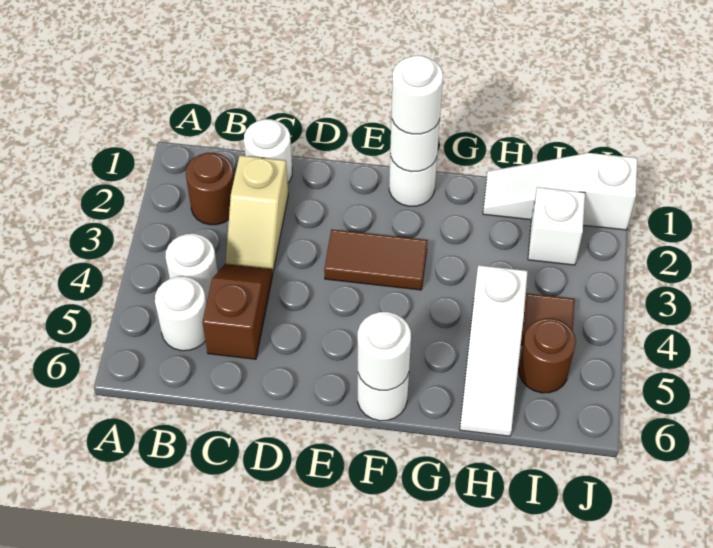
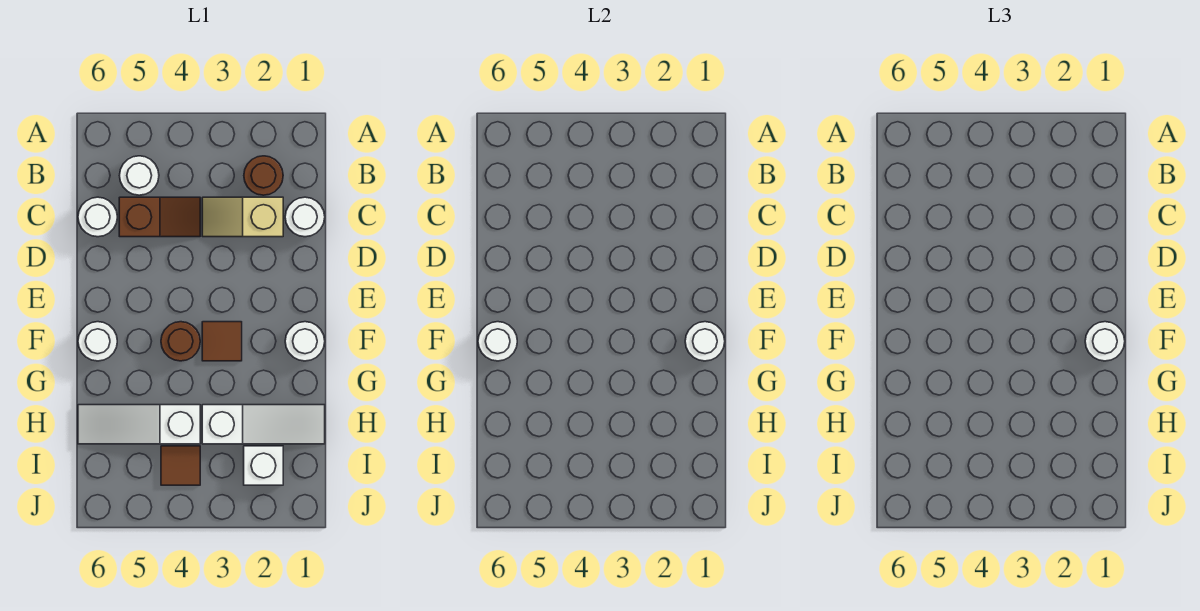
white round brick B4 level 1 -> white round brick C6 level 1
brown tile E3:F3 level 1 -> brown tile F3 level 1
white slope H1:J1 level 1 top J -> white slope H1:H3 level 1 top 3
brown round brick I5 level 1 -> brown round brick F4 level 1

